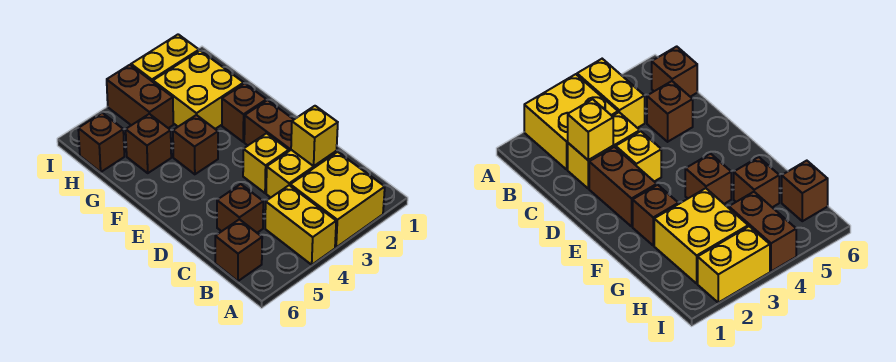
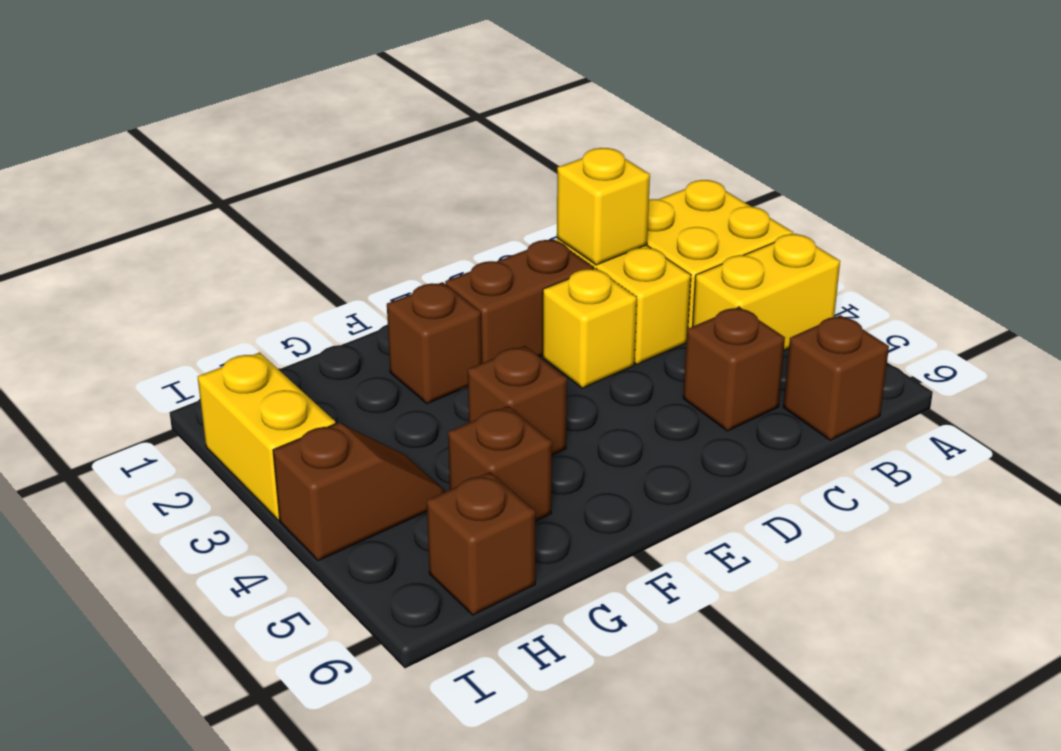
yellow brick G2:H3 level 1 -> none
brown brick H4:I4 level 1 -> brown slope H4:I4 level 1 top I

